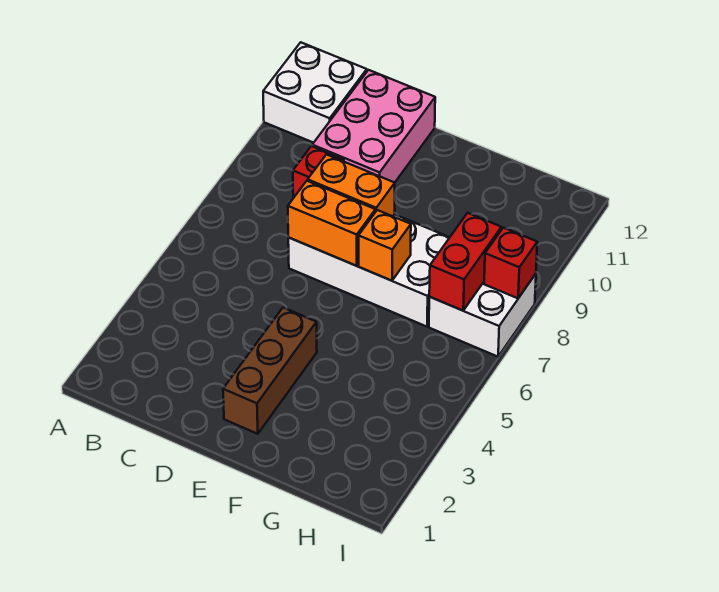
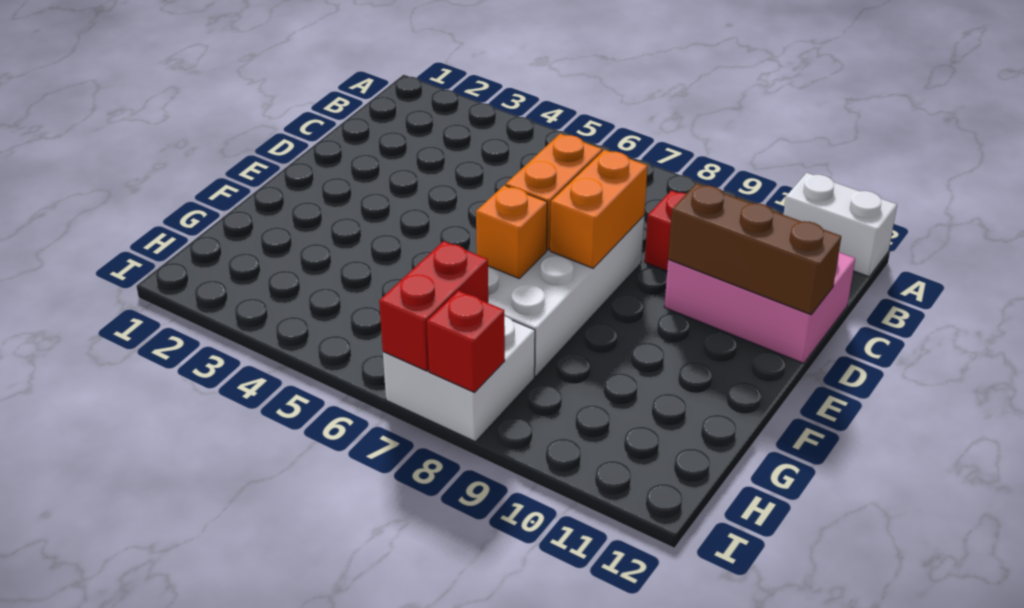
white brick A11:B12 level 1 -> white brick A11:A12 level 1
brown brick E2:E4 level 1 -> brown brick D10:D12 level 2
red brick H7:H8 level 2 -> red brick H7:I7 level 2

